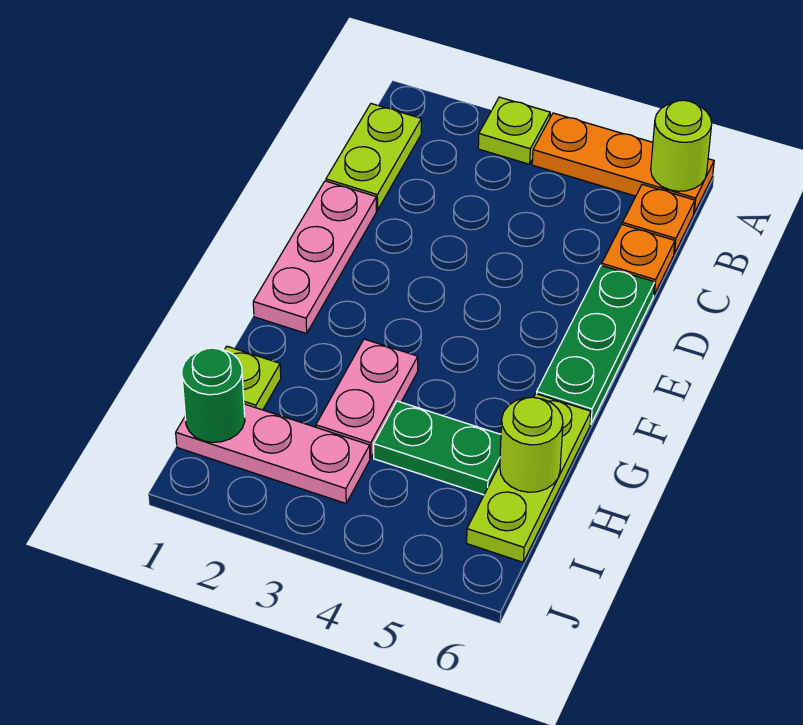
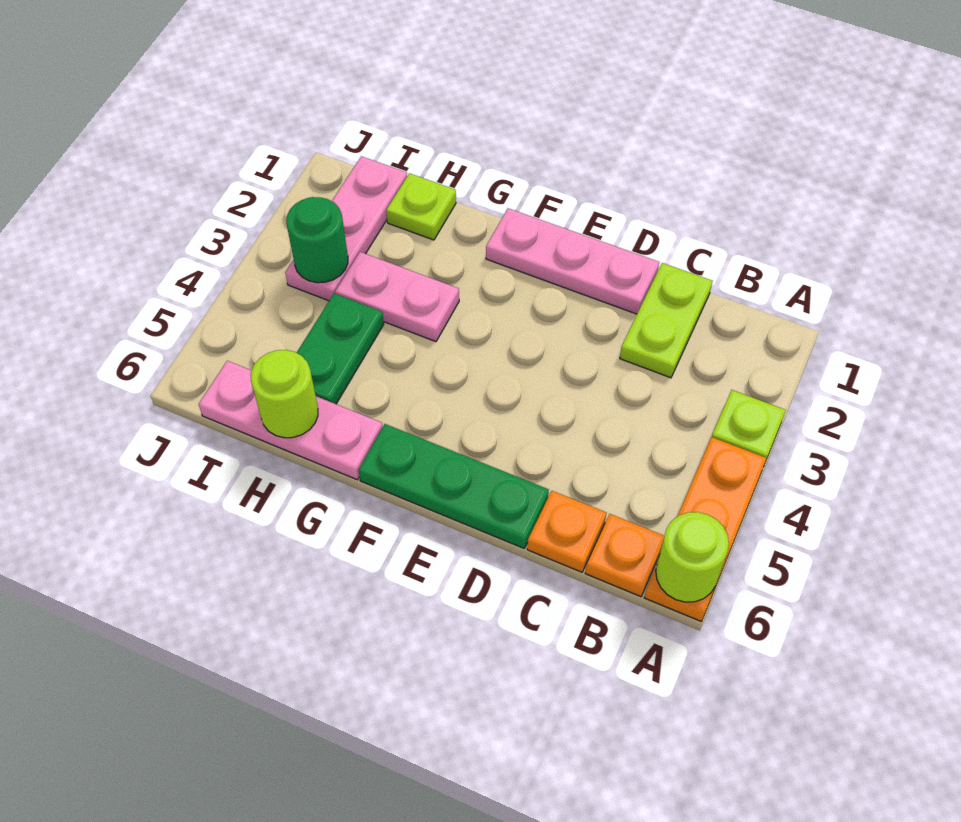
lime plate B1:C1 level 1 -> lime plate C1:C2 level 1
lime plate G6:I6 level 1 -> pink plate G6:I6 level 1
green round brick I1 level 2 -> green round brick I3 level 2

